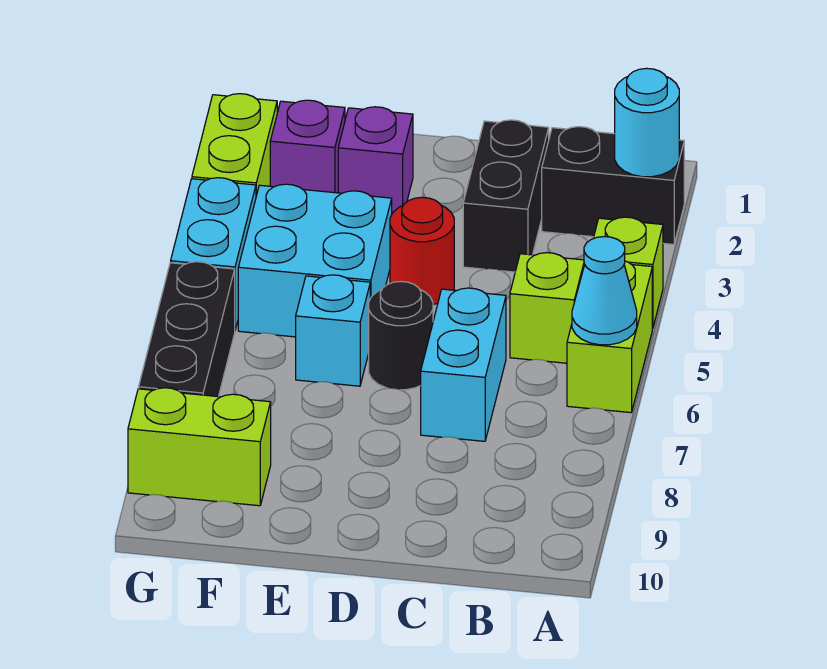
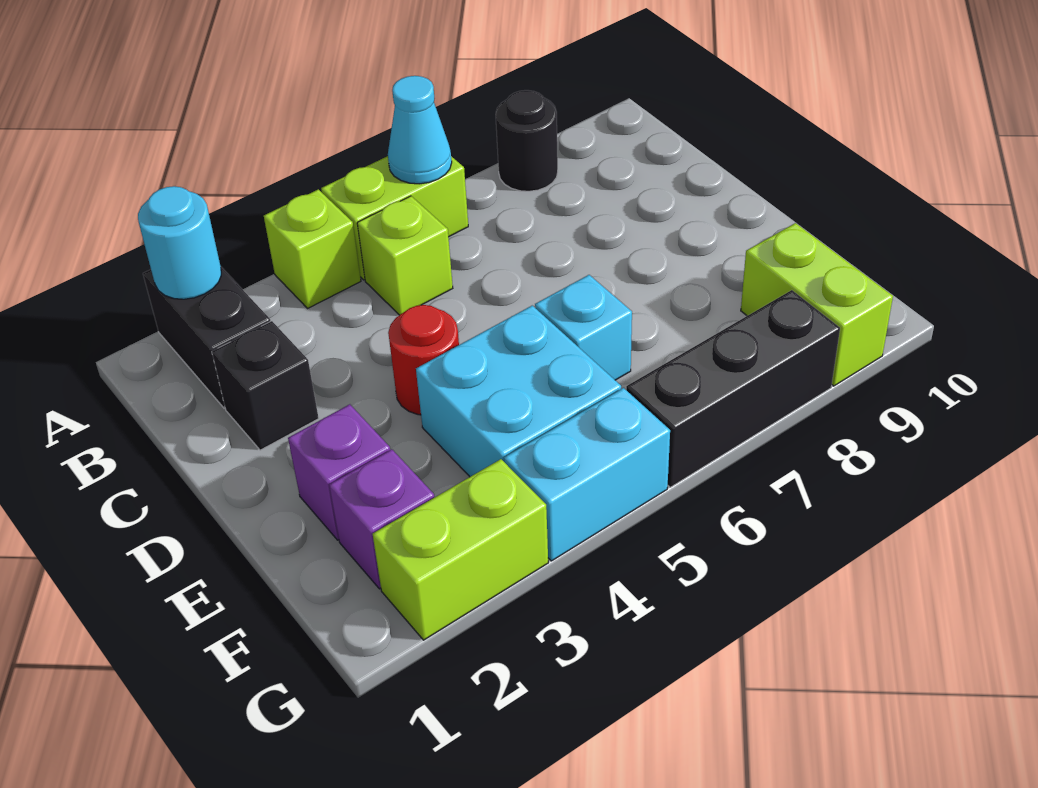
black brick C2:C3 level 1 -> black brick C2 level 1
cyan brick C6:C7 level 1 -> none
black round brick D6 level 1 -> black round brick A8 level 1

